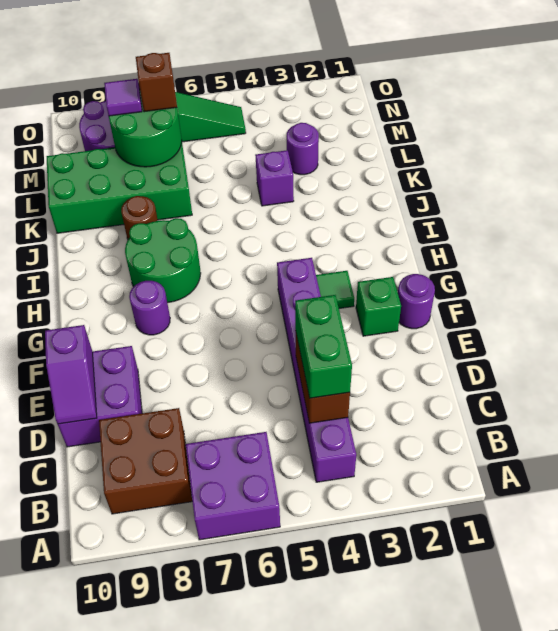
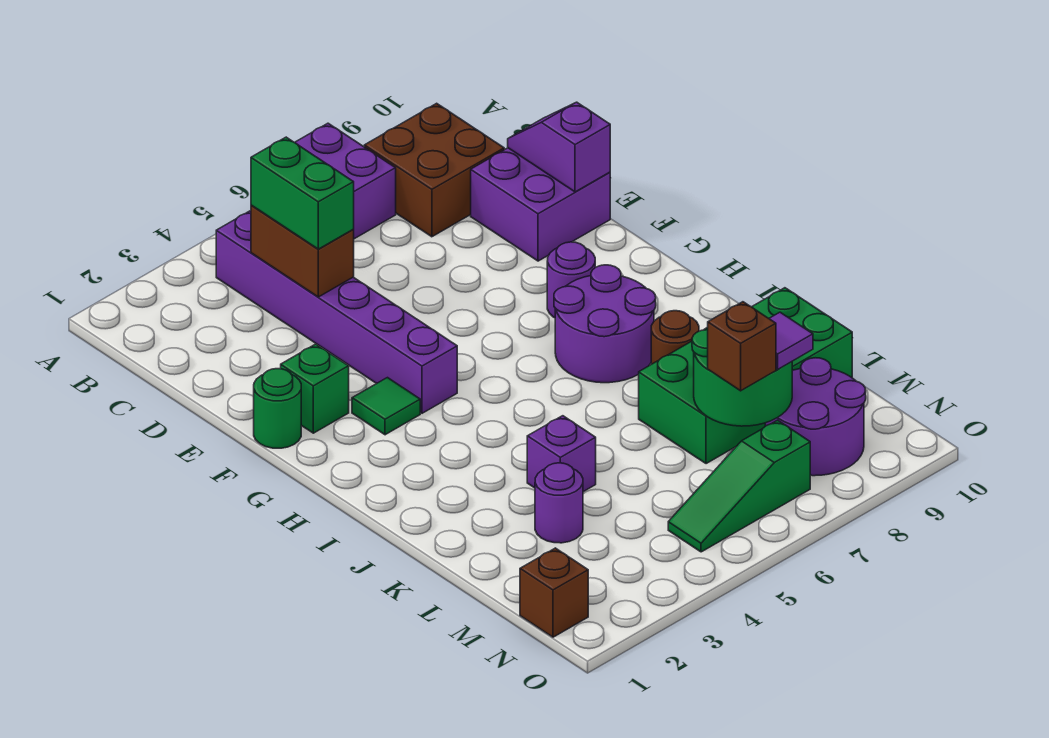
purple round brick F1 level 1 -> green round brick F1 level 1
green round brick H7:I8 level 1 -> purple round brick H7:I8 level 1
none -> brown brick N1 level 1

